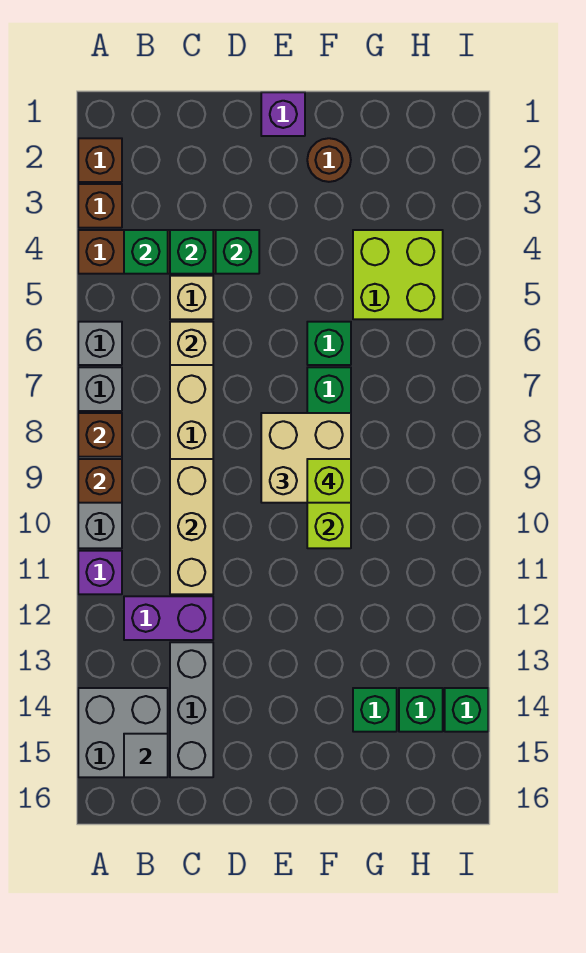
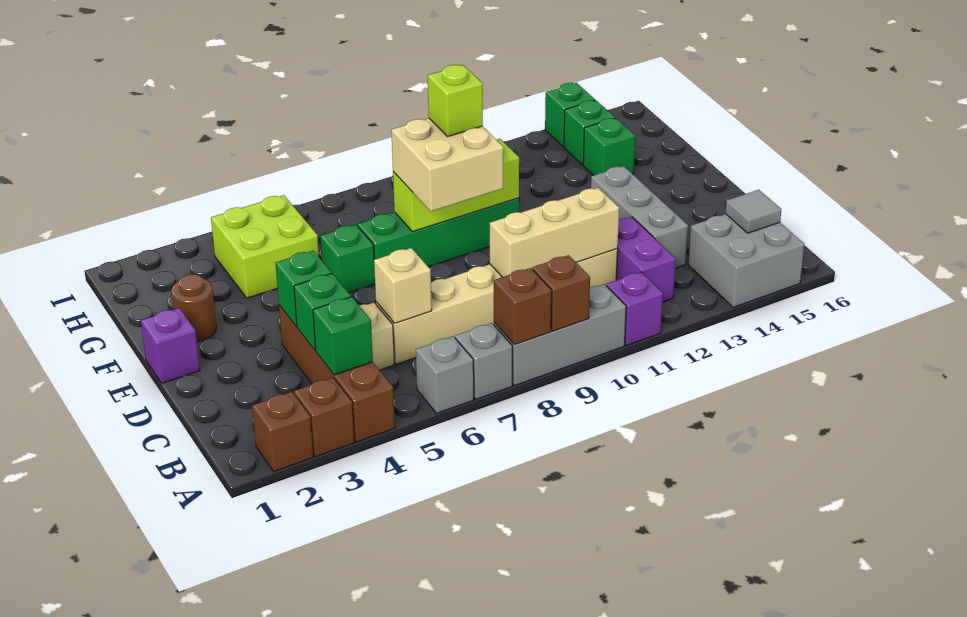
grey brick C13:C15 level 1 -> grey brick C13:E13 level 1

